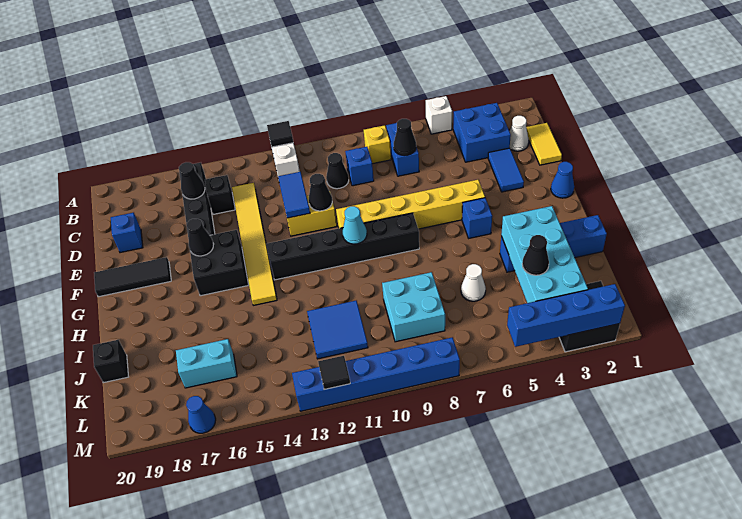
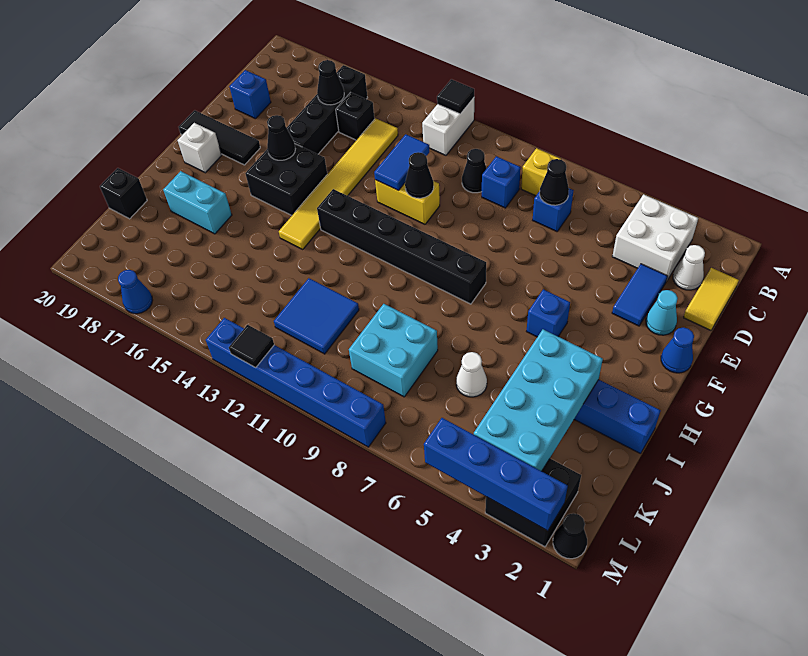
white brick A5 level 1 -> white brick G19 level 1
blue brick B3:C4 level 1 -> white brick B3:C4 level 1
blue brick B7:C7 level 1 -> blue brick C7 level 1
yellow brick F5:F10 level 1 -> none
cyan cone G10 level 2 -> cyan cone E2 level 1
black cone K4 level 3 -> black cone M1 level 1
cyan brick K16:K17 level 1 -> cyan brick I17:I18 level 1

